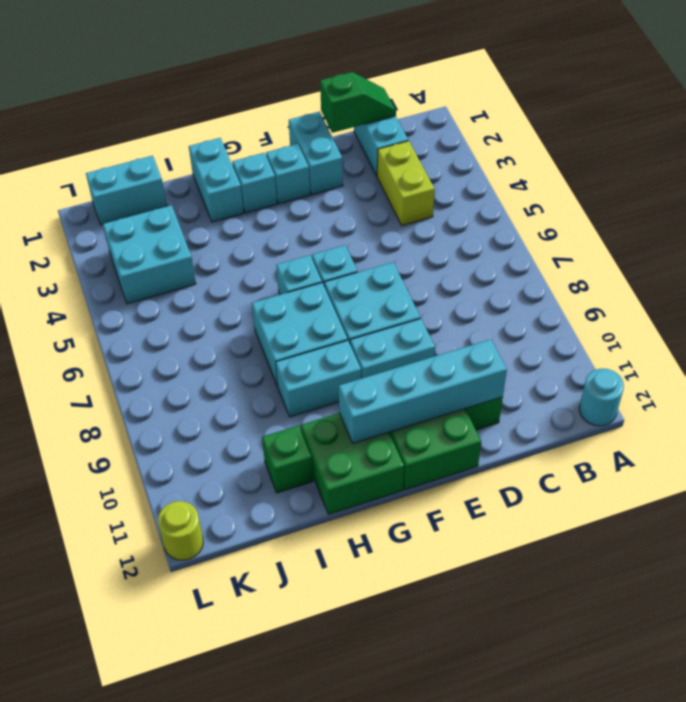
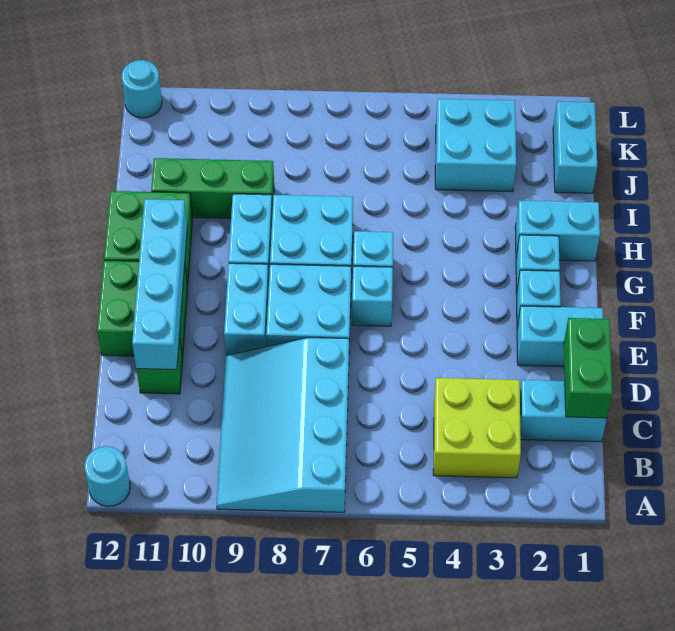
none -> cyan slope A7:D9 level 1 top 7
green slope C1:D1 level 2 top D -> green brick C1:D1 level 2
lime brick C3:C4 level 1 -> lime brick B3:C4 level 1
green brick I11 level 1 -> green brick I9:I11 level 1
lime round brick L12 level 1 -> cyan round brick L12 level 1

